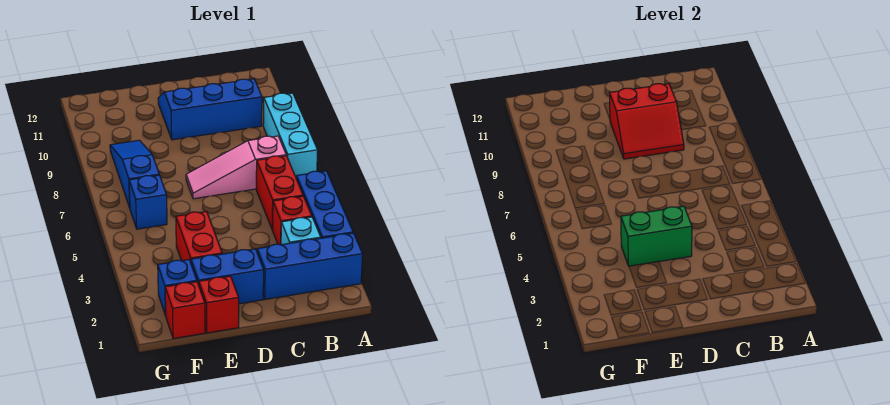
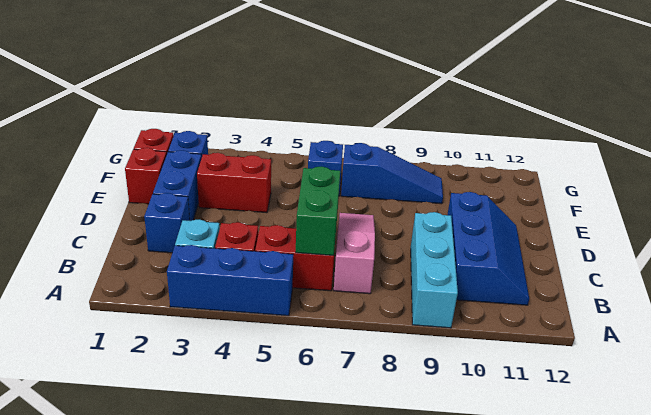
blue brick A2:C2 level 1 -> blue brick C2 level 1
cyan brick A7:A9 level 1 -> cyan brick A9:C9 level 1
red slope C9:D10 level 2 top 10 -> none
green brick D4:E4 level 2 -> green brick B6:C6 level 2

